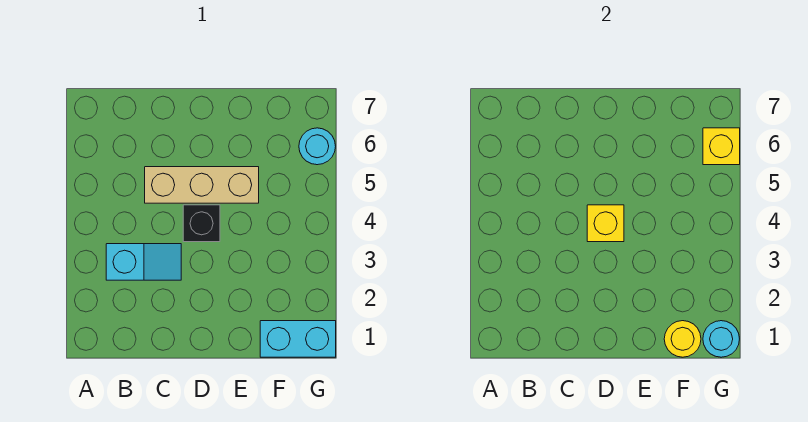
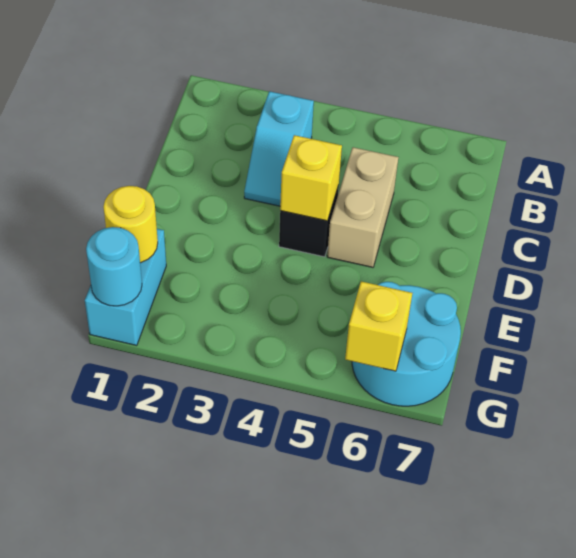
tan brick C5:E5 level 1 -> tan brick C5:D5 level 1
cyan round brick G6 level 1 -> cyan round brick F6:G7 level 1

